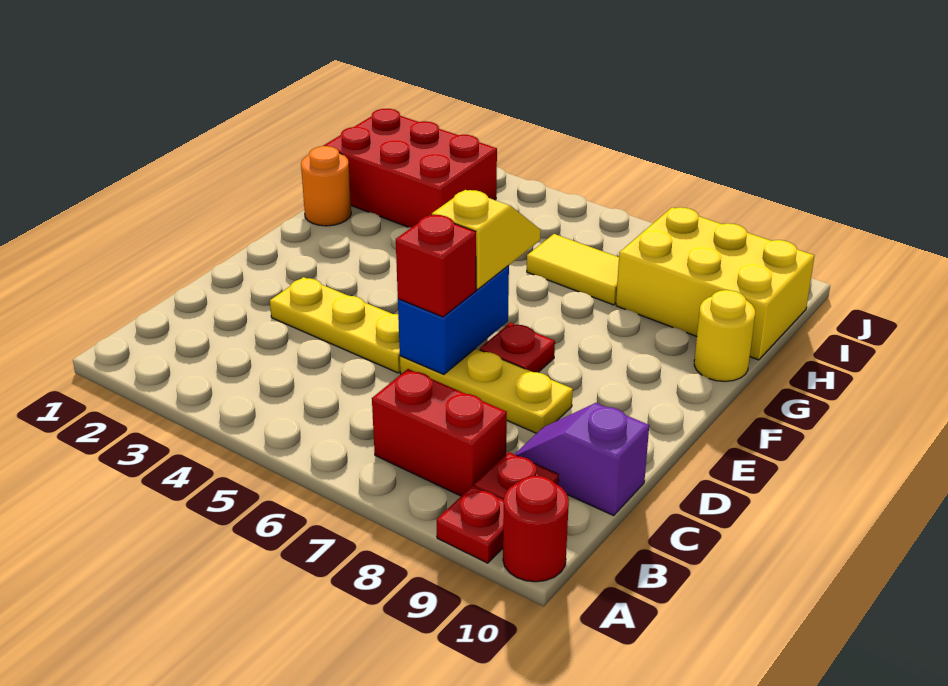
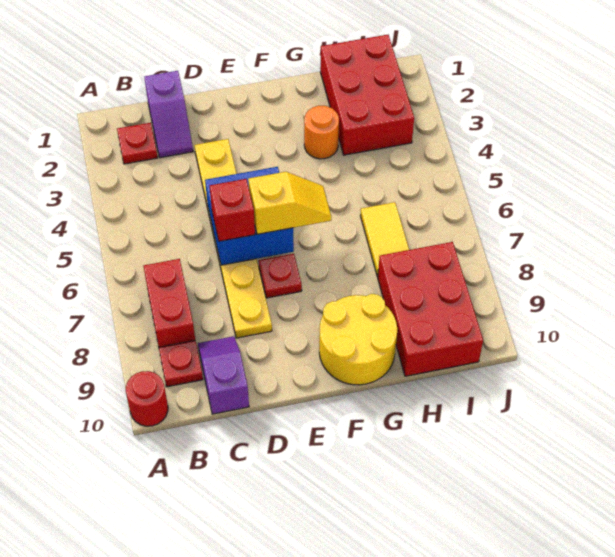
red plate A9 level 1 -> red plate B2 level 1
none -> purple slope C1:C2 level 1 top 1
blue brick D6:E6 level 2 -> blue brick D5:E6 level 2
orange round brick G1 level 1 -> orange round brick G3 level 1
yellow round brick G10 level 1 -> yellow round brick F9:G10 level 1
yellow brick H8:I10 level 1 -> red brick H8:I10 level 1

